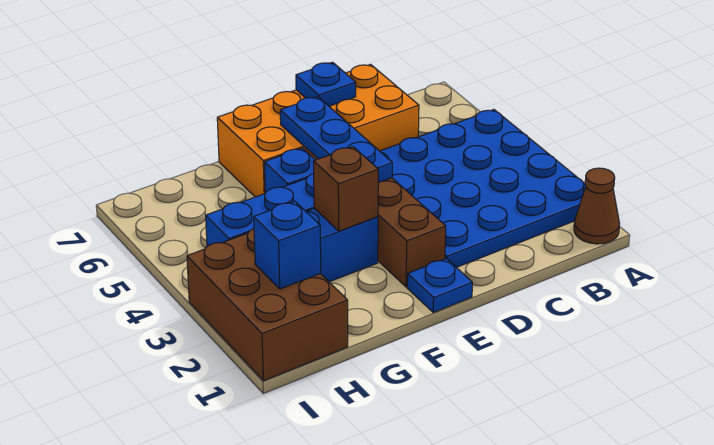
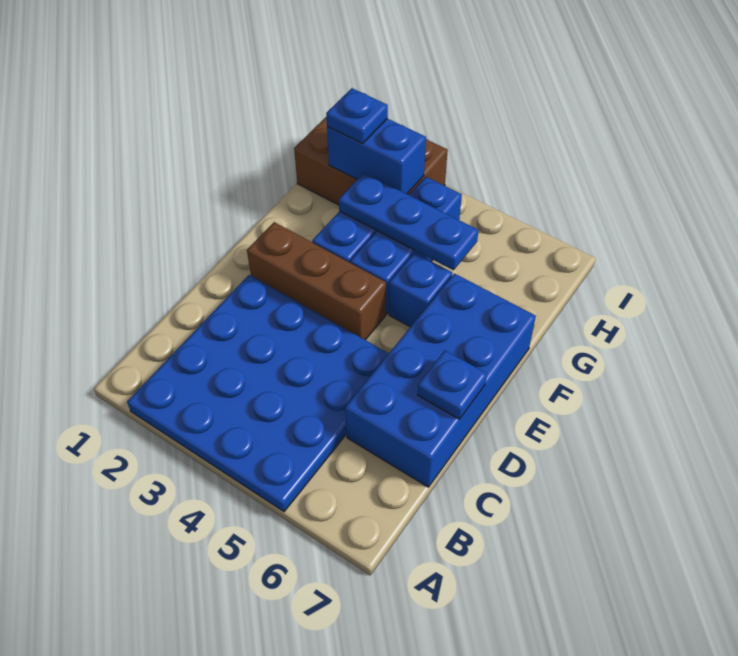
brown cone A1 level 1 -> none
orange brick C6:F7 level 1 -> blue brick C6:F7 level 1
blue plate E1 level 1 -> blue plate H2 level 3
blue plate E4:E6 level 2 -> blue plate G3:G5 level 2
brown brick F3 level 2 -> none
blue brick H2 level 2 -> blue brick H2:H3 level 2

